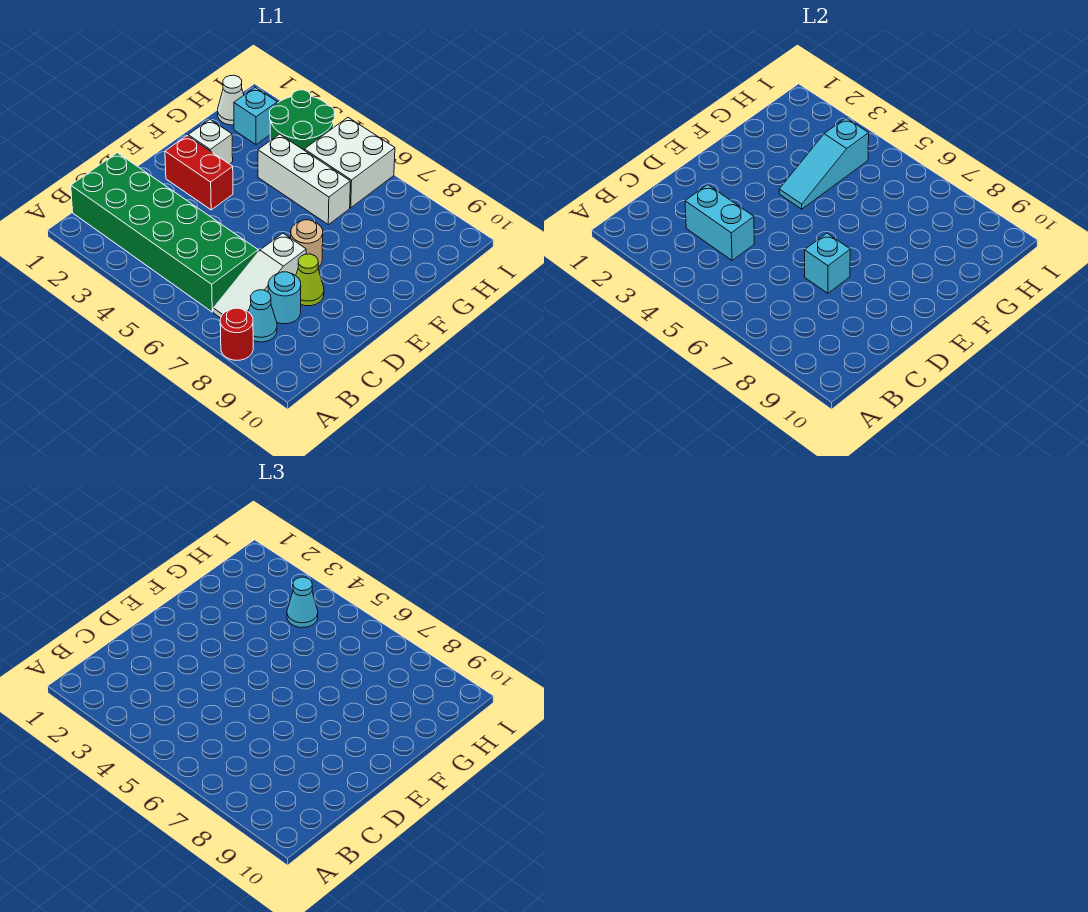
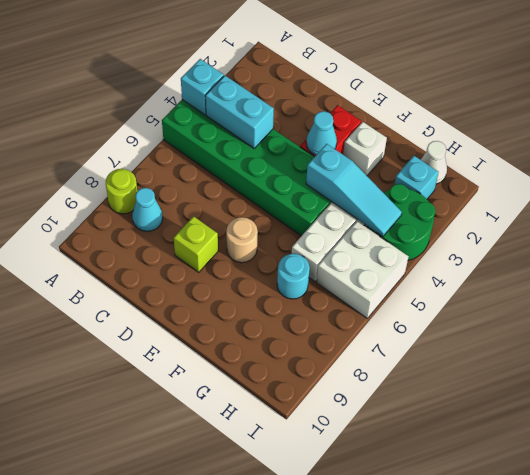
red round brick A8 level 1 -> lime round brick A8 level 1
green brick B1:C6 level 1 -> green brick A4:F5 level 1
white slope B7:D7 level 1 top D -> none
cyan brick C3:C4 level 2 -> cyan brick B4:C4 level 2
cyan round brick C8 level 1 -> cyan round brick G7 level 1
cyan brick D7 level 2 -> cyan brick A4 level 2
lime cone D8 level 1 -> lime brick D8 level 1
cyan slope F4:H4 level 2 top H -> cyan slope F4:H4 level 2 top F
cyan cone H4 level 3 -> cyan cone E3 level 2

